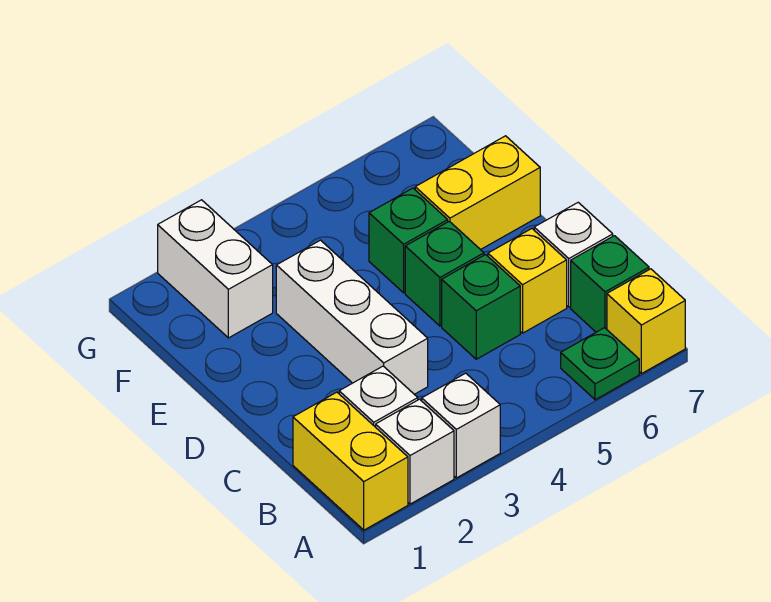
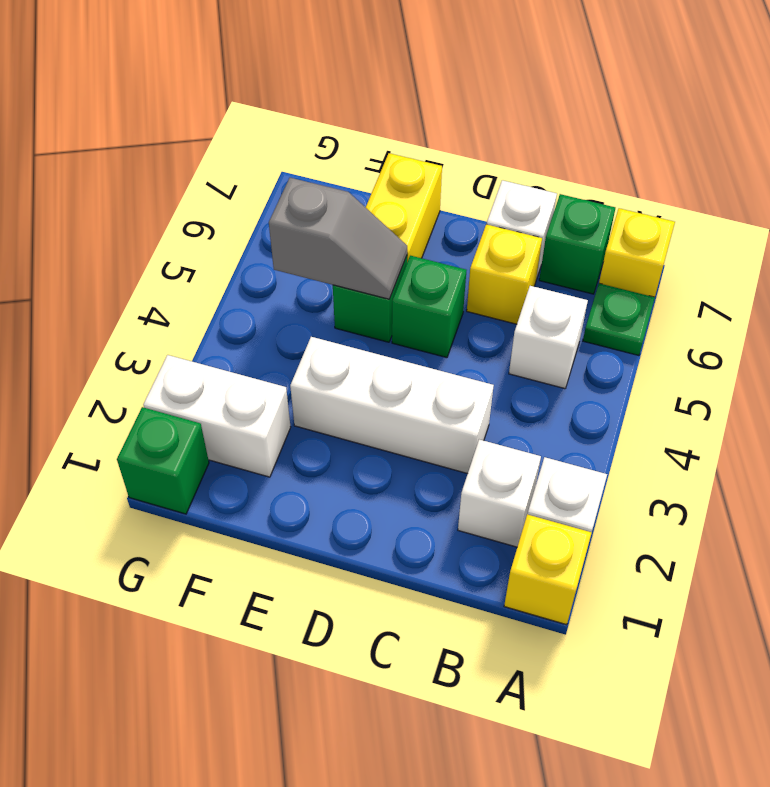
yellow brick A1:B1 level 1 -> yellow brick A1 level 1
white brick A3 level 1 -> white brick B5 level 1
green brick C5 level 1 -> green brick G1 level 1
none -> grey slope E5:F5 level 2 top F

